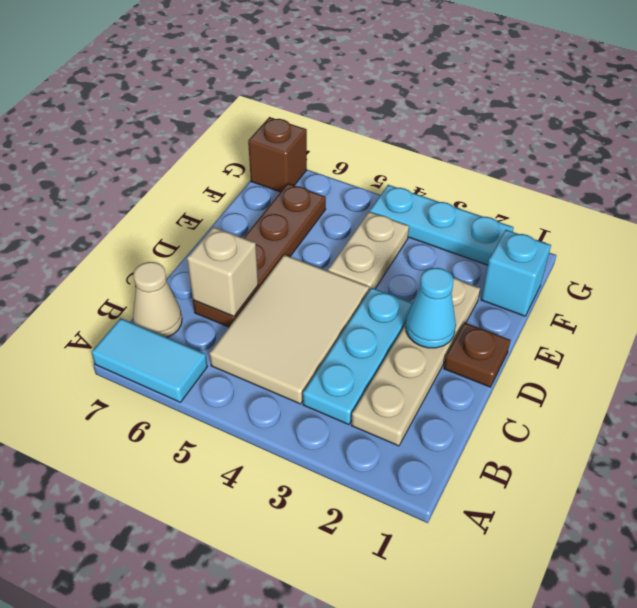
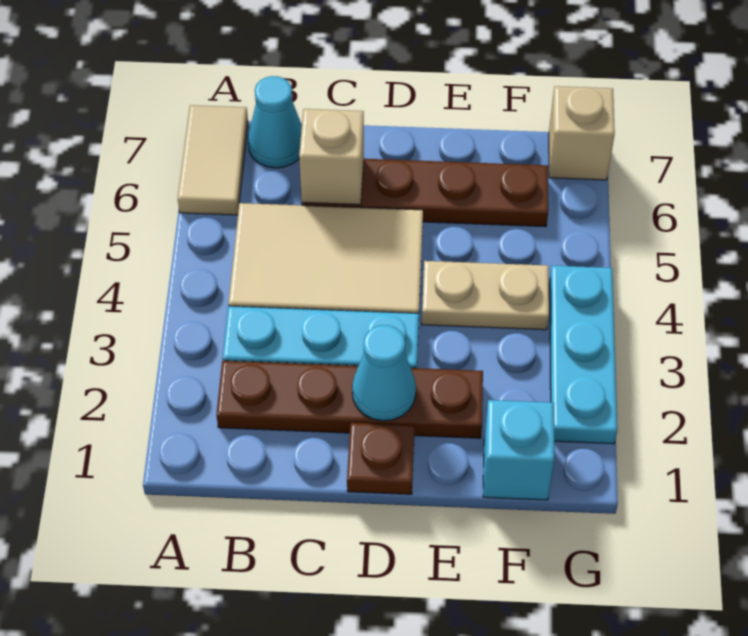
cyan tile A6:A7 level 1 -> tan tile A6:A7 level 1
tan plate B2:E2 level 1 -> brown plate B2:E2 level 1
tan cone B7 level 1 -> cyan cone B7 level 1
brown brick G7 level 1 -> tan brick G7 level 1

